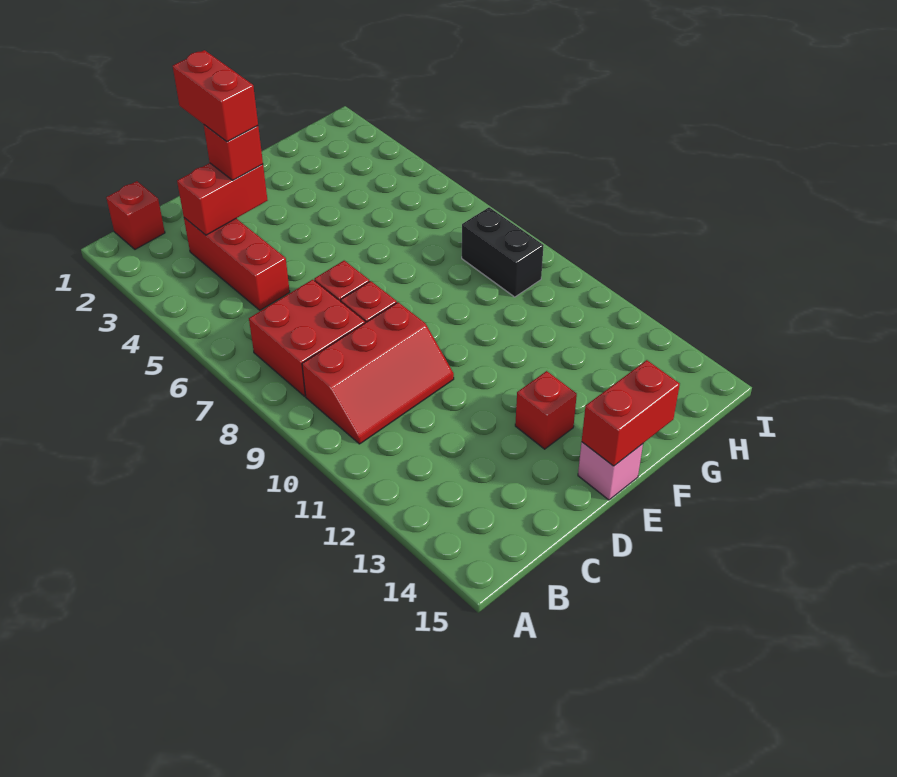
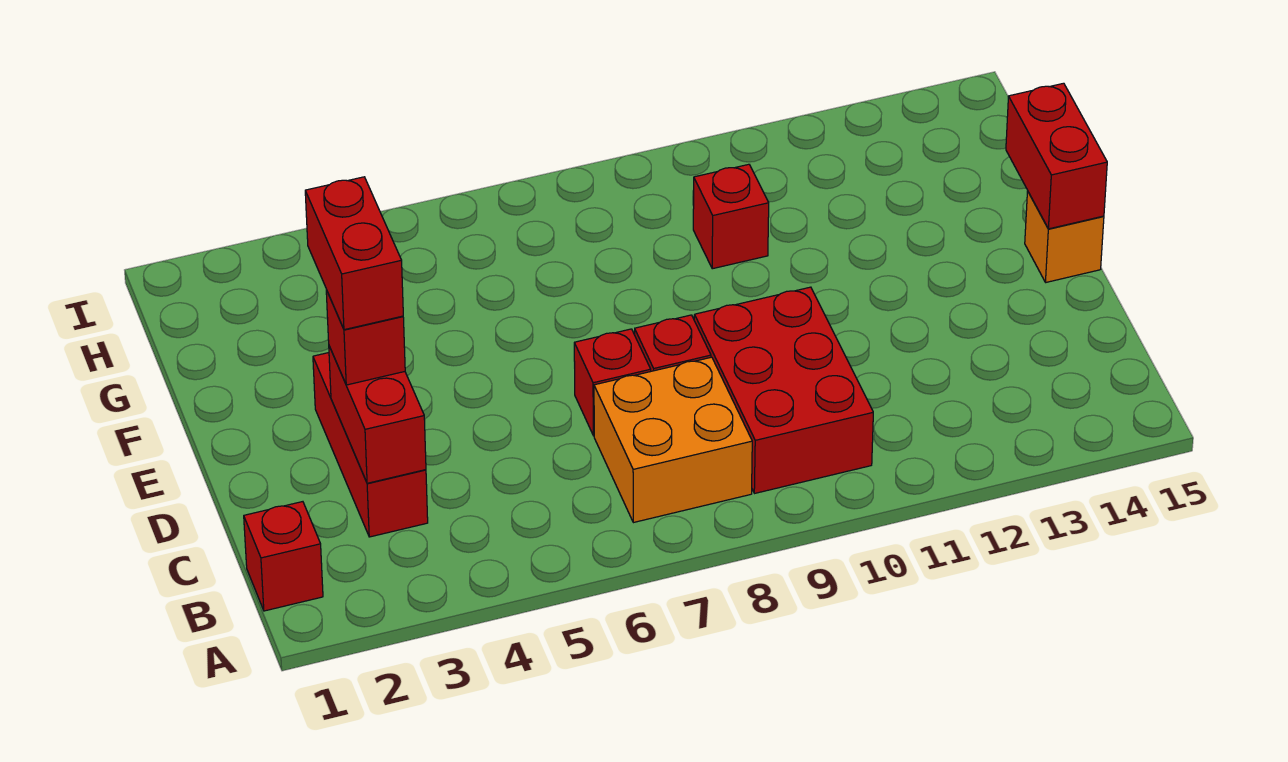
red brick B7:C8 level 1 -> orange brick B7:C8 level 1
red slope B9:D10 level 1 top 9 -> red brick B9:D10 level 1
red brick C3:C5 level 1 -> red brick C3:E3 level 1
red brick D2:D3 level 4 -> red brick D3:E3 level 4
red brick E13 level 1 -> red brick G10 level 1
pink brick E15 level 1 -> orange brick E15 level 1
black brick H8:H9 level 1 -> none

